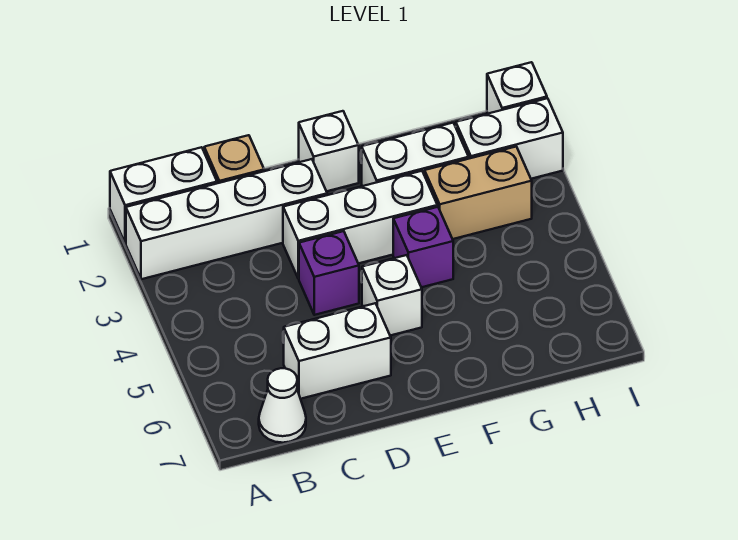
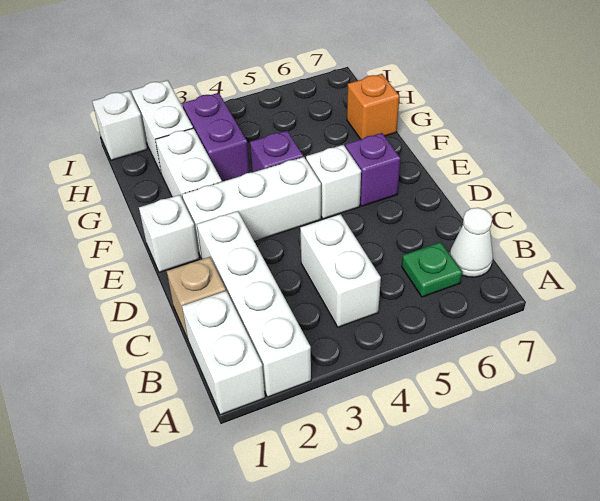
none -> green plate B6 level 1
white brick C6:D6 level 1 -> white brick B4:C4 level 1
white brick D3:F3 level 1 -> white brick E2:E4 level 1
purple brick D4 level 1 -> purple brick E6 level 1
tan brick G3:H3 level 1 -> purple brick G3:H3 level 1
none -> orange brick G7 level 1

